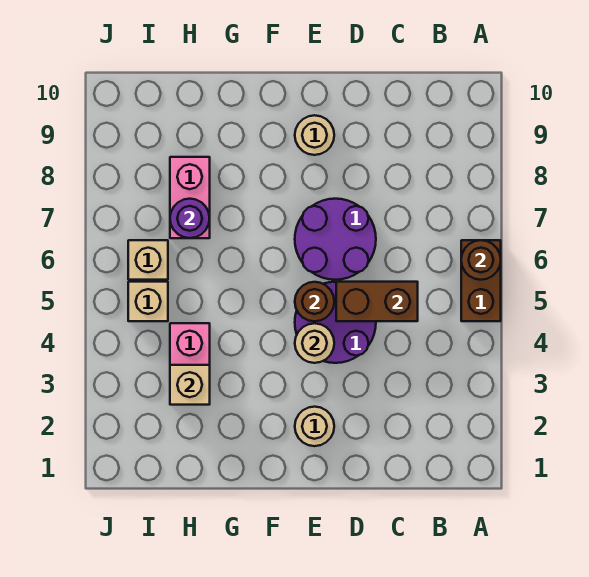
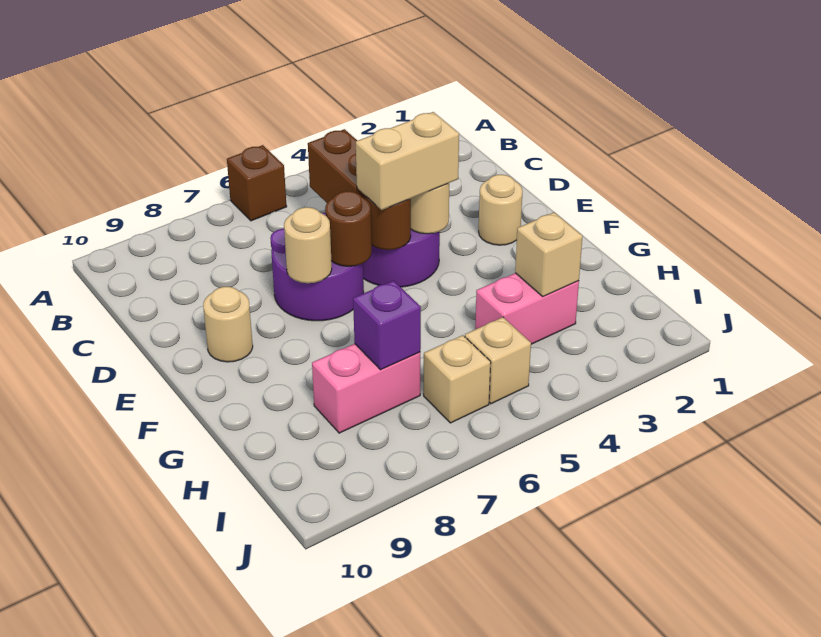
brown brick A5:A6 level 1 -> brown brick A6 level 1
brown round brick A6 level 2 -> brown round brick E6 level 2
none -> tan brick E4:E5 level 3
none -> tan round brick E7 level 2
purple round brick H7 level 2 -> purple brick H7 level 2

